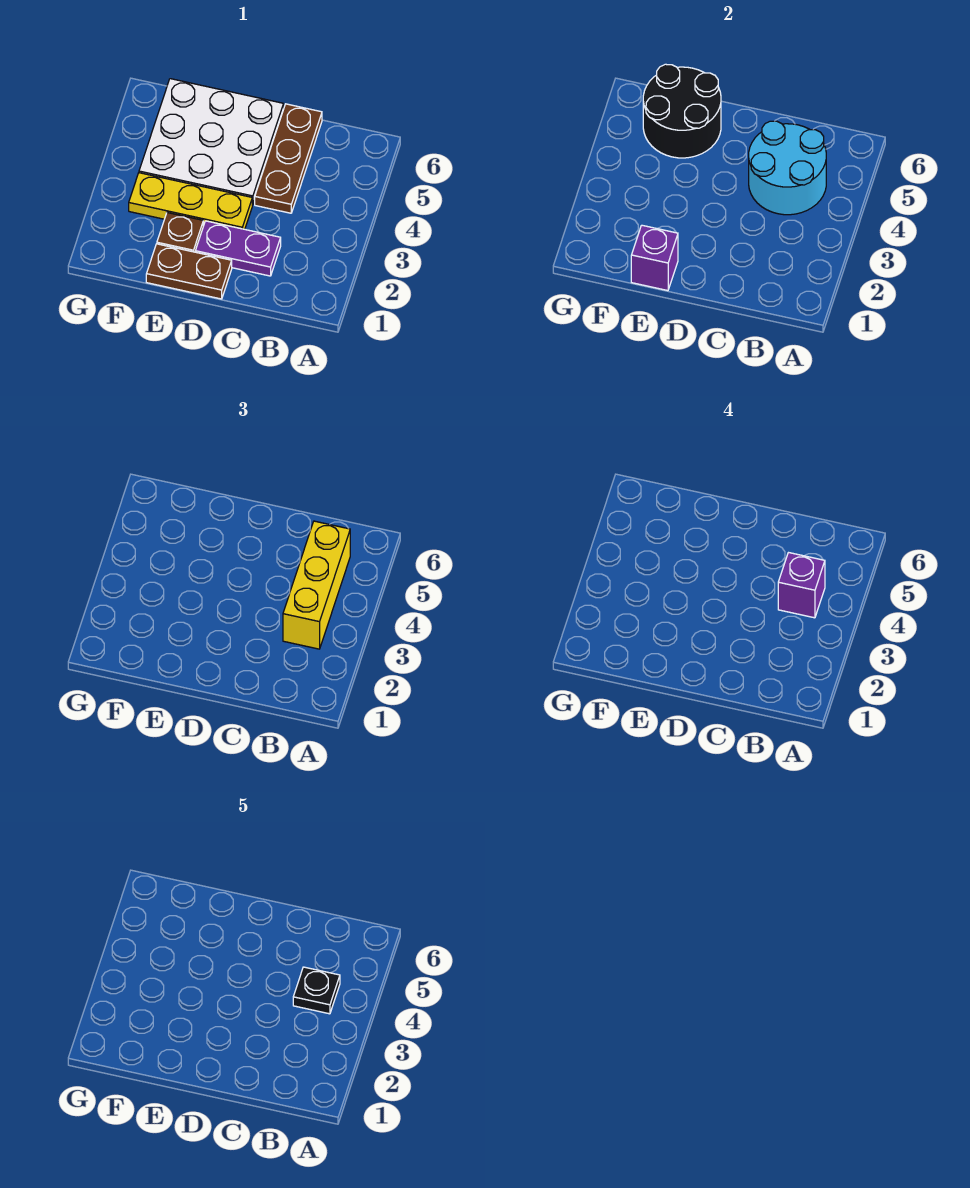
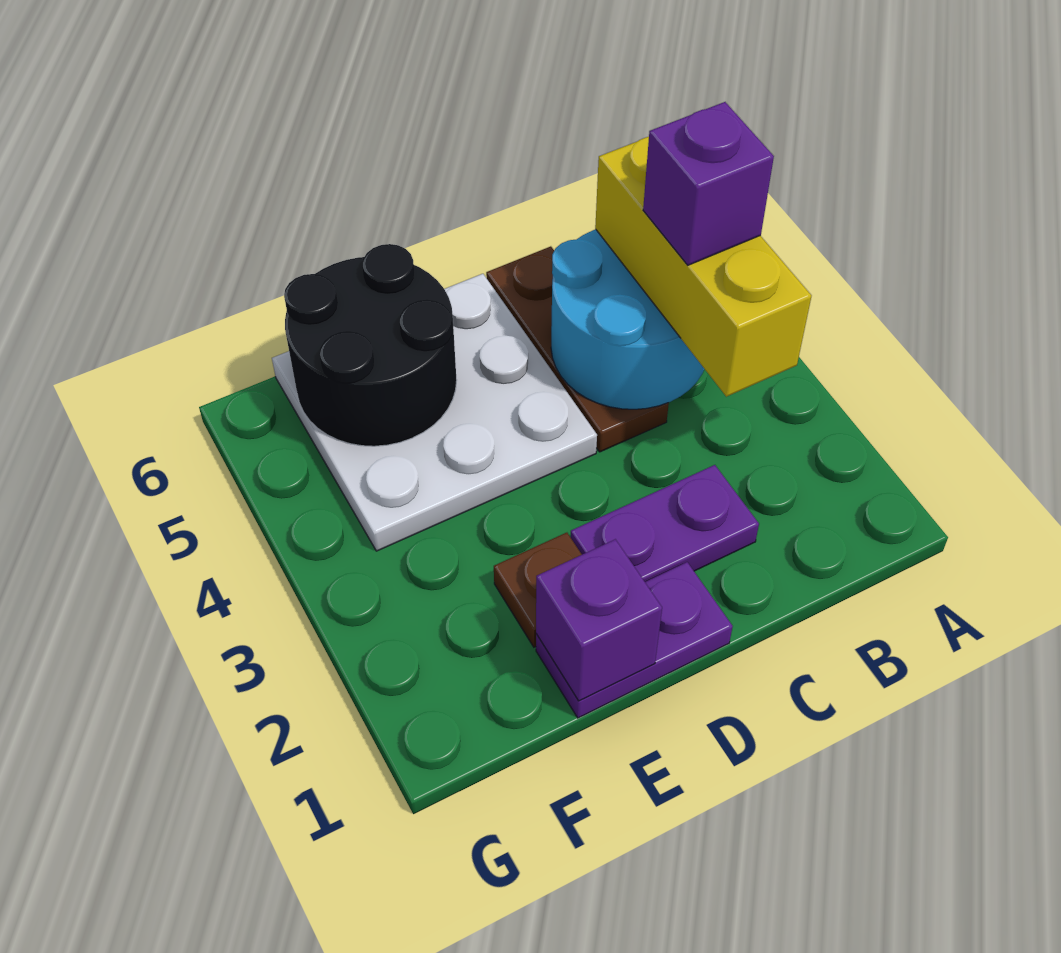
black plate B4 level 5 -> none
brown plate D1:E1 level 1 -> purple plate D1:E1 level 1
yellow plate D3:F3 level 1 -> none

